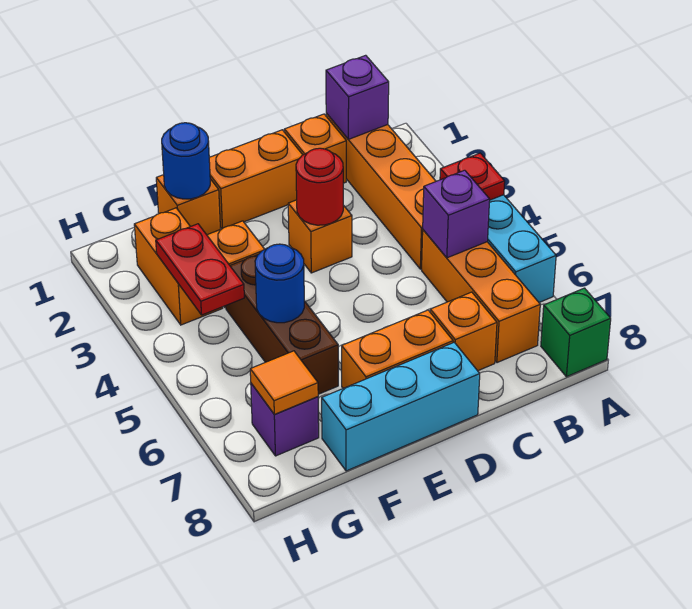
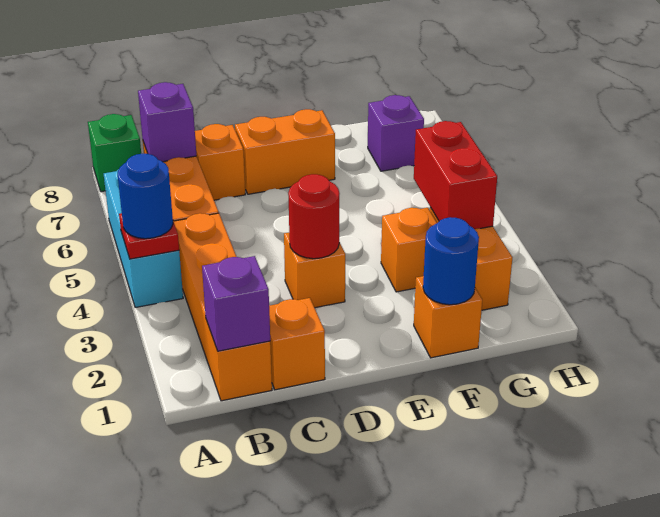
purple brick B5 level 2 -> purple brick B7 level 2
orange brick D1:E1 level 1 -> none
cyan brick D8:F8 level 1 -> none
brown brick F4:F6 level 1 -> none
blue round brick F5 level 2 -> blue round brick A4 level 3
red plate G3:G4 level 2 -> red brick G3:G4 level 2
orange tile G7 level 2 -> none

